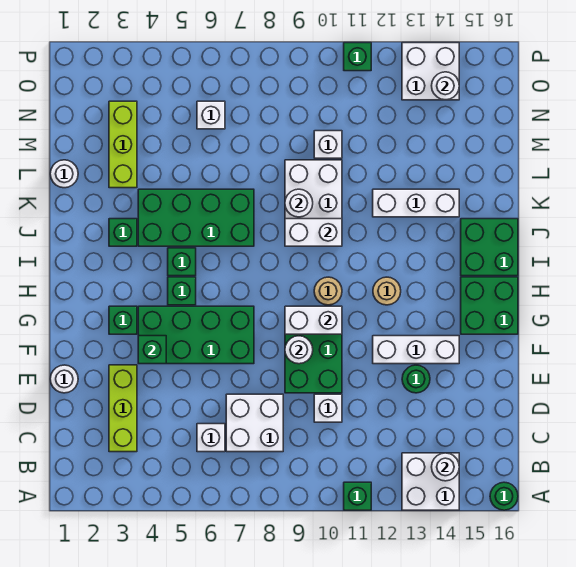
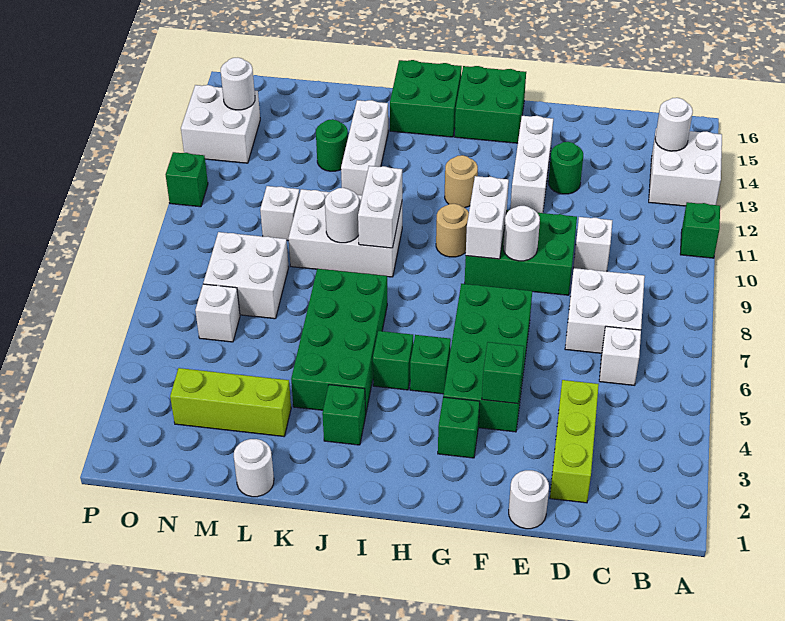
green round brick A16 level 1 -> green round brick L13 level 1
lime brick C3:E3 level 1 -> lime brick D2:D4 level 1
none -> white brick M7:N8 level 1

